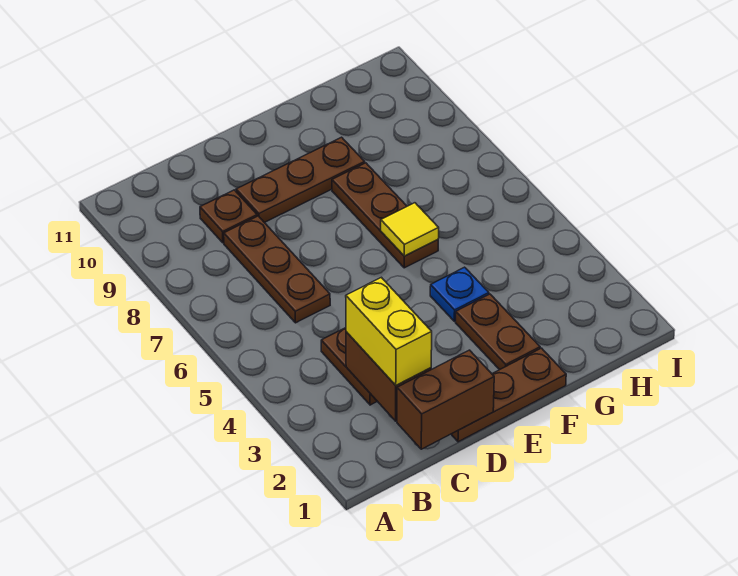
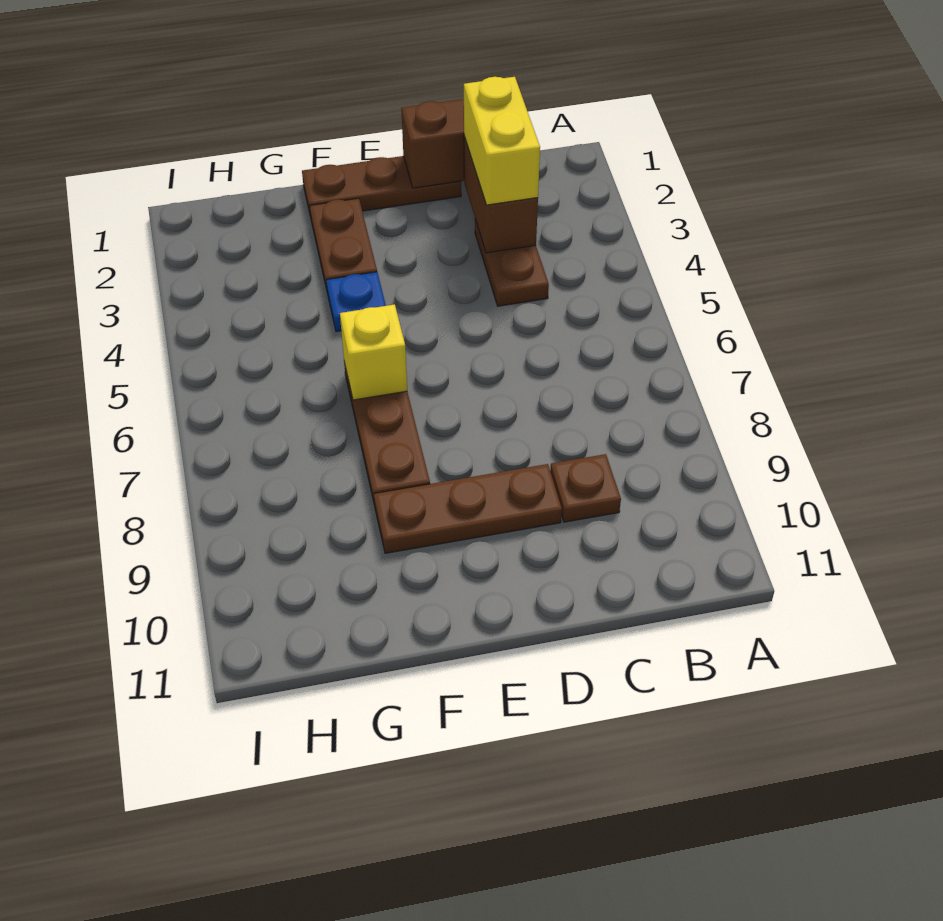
brown plate C6:C8 level 1 -> none
yellow tile F6 level 2 -> yellow brick F6 level 2

